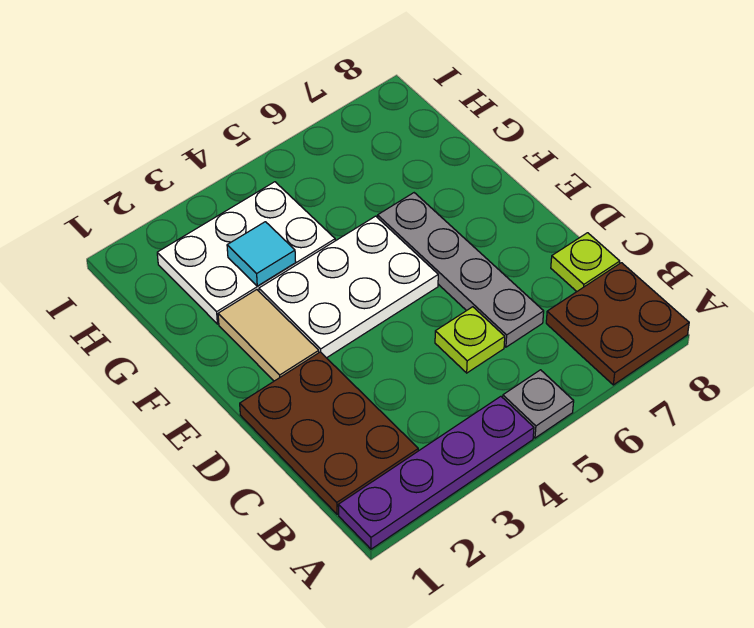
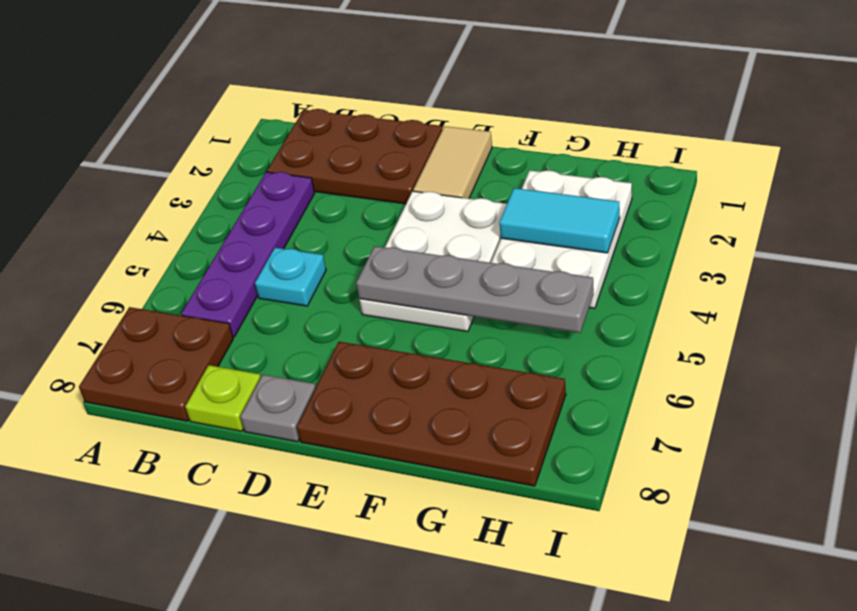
purple plate A1:A4 level 1 -> purple plate B3:B6 level 1
grey plate A5 level 1 -> grey plate D8 level 1
lime plate C5 level 1 -> cyan plate C5 level 1
grey plate C6:F6 level 1 -> grey plate E5:H5 level 2
tan tile E2:F2 level 1 -> tan tile E1:E2 level 1
none -> brown plate E7:H8 level 1
cyan tile G3 level 2 -> cyan tile G3:H3 level 2

